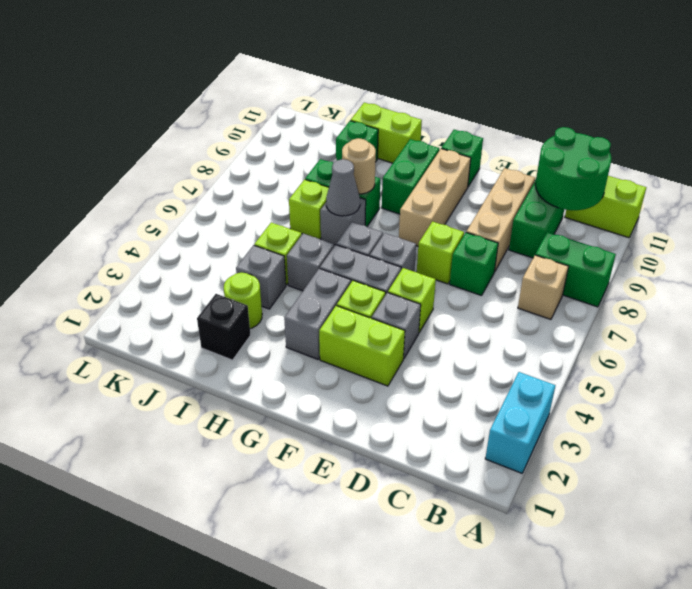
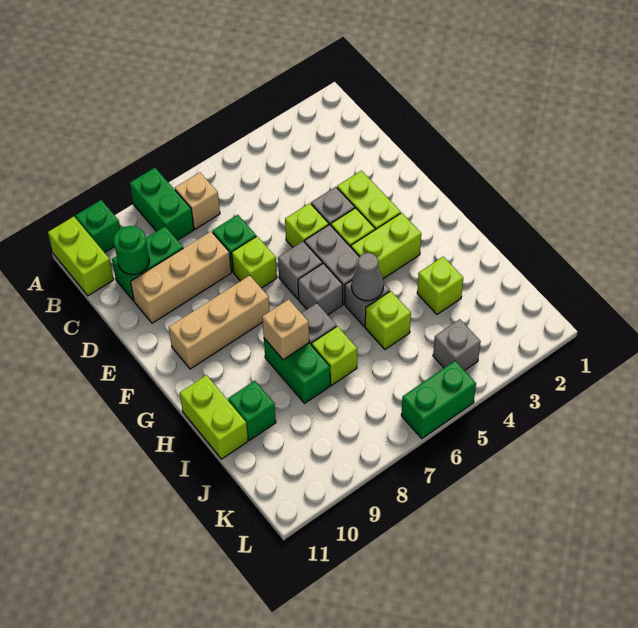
cyan brick A2:A3 level 1 -> none
green round brick B10:C11 level 2 -> green round brick C10 level 2
green brick F11 level 1 -> green brick A10 level 1
grey brick G3:G4 level 1 -> lime brick G3:G4 level 1
green brick G9:G10 level 1 -> green brick L5:L6 level 1
grey cone H7 level 2 -> grey cone H5 level 2
tan round brick H8 level 2 -> tan brick H8 level 2
black brick I2 level 1 -> none
lime round brick I3 level 1 -> lime brick I3 level 1
grey brick I4 level 1 -> grey brick K4 level 1

